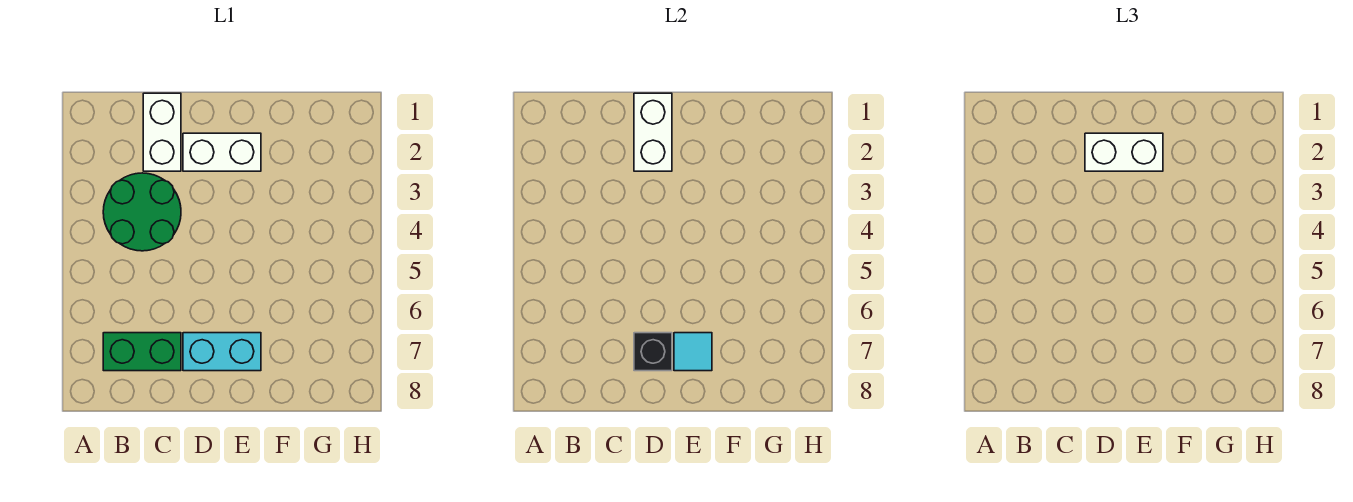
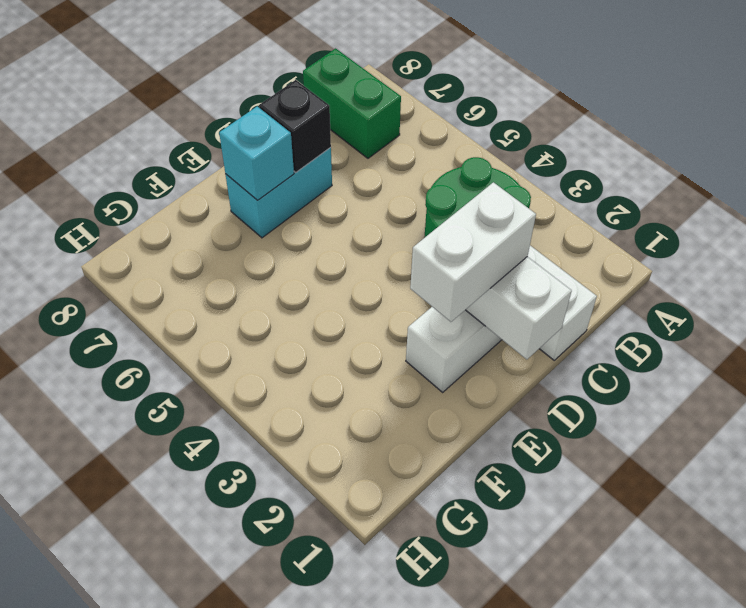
green brick B7:C7 level 1 -> green brick B7:B8 level 1
cyan tile E7 level 2 -> cyan brick E7 level 2

